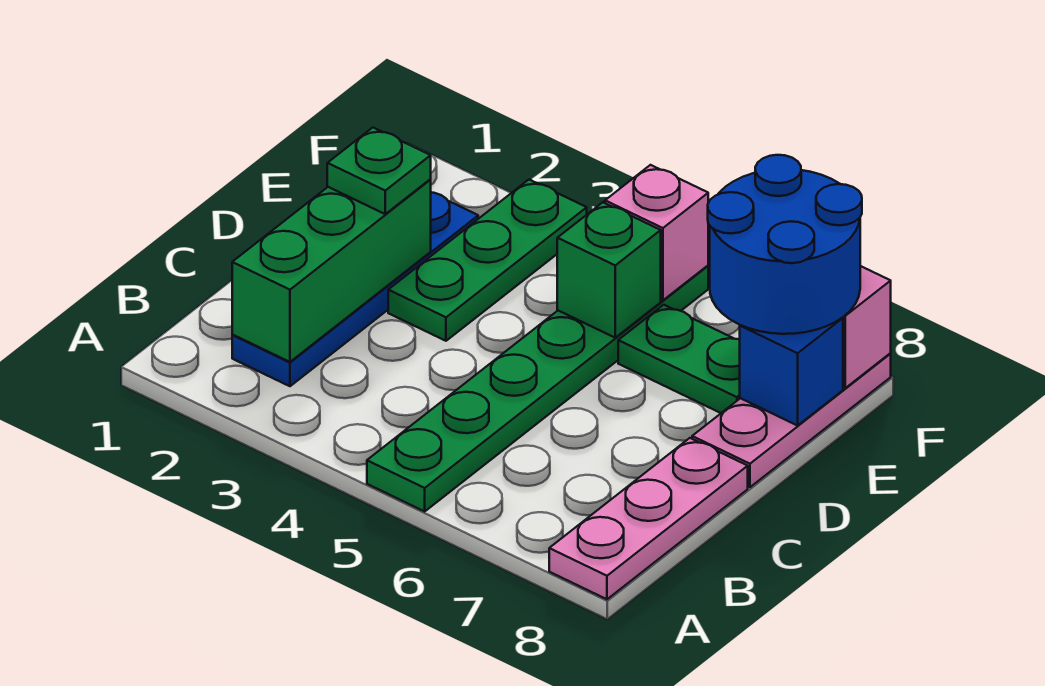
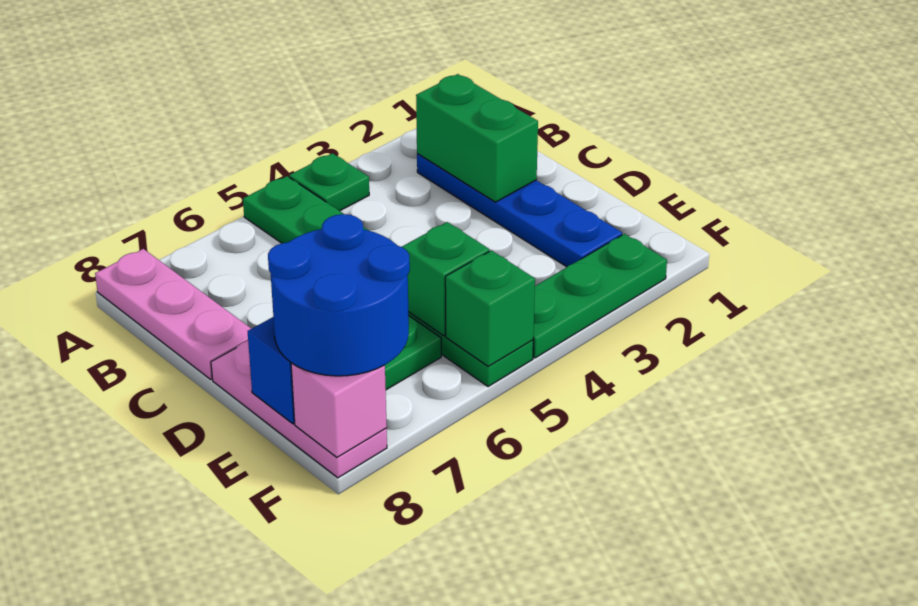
green brick B2:D2 level 2 -> green brick B2:C2 level 2
green plate D2 level 3 -> green plate A4 level 1
green plate D3:F3 level 1 -> green plate F2:F4 level 1
pink brick F5 level 2 -> green brick F5 level 2

